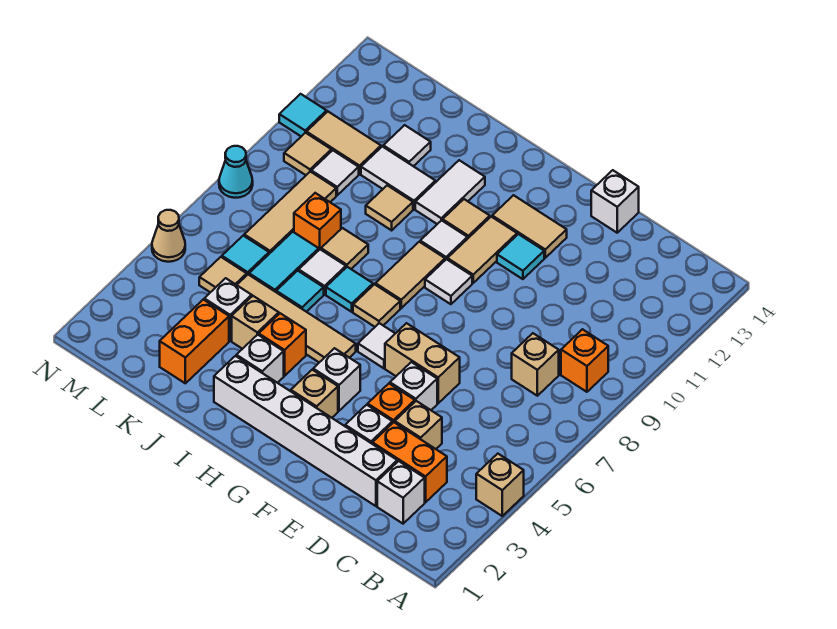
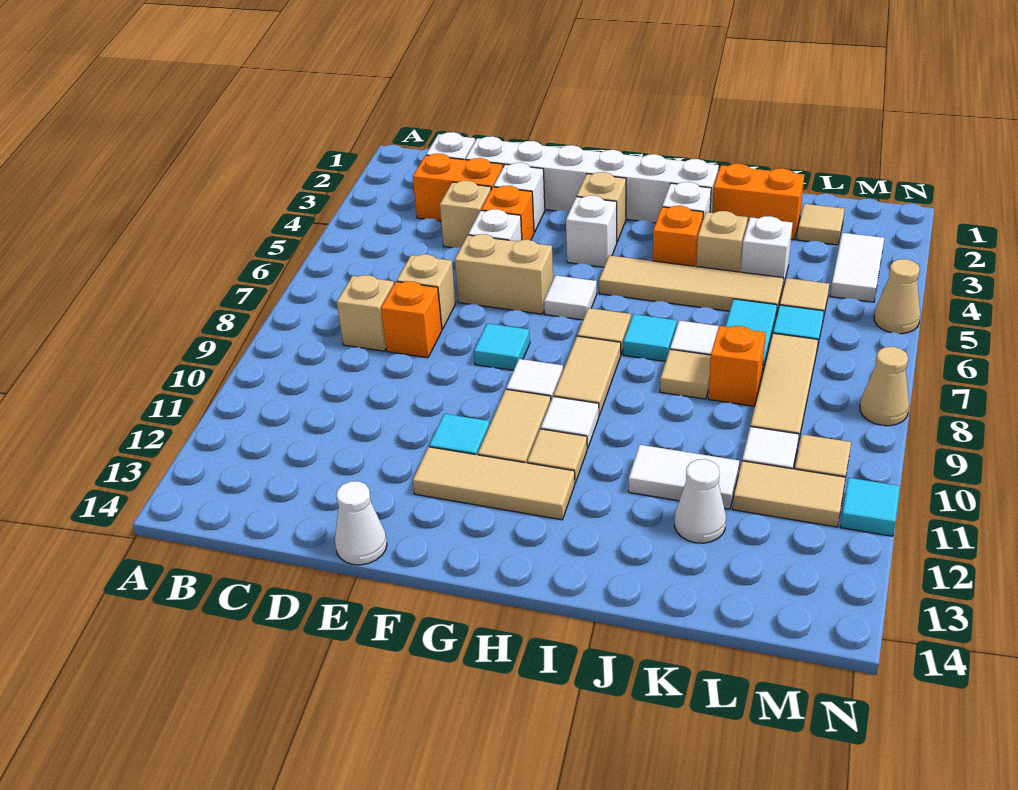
tan brick A4 level 1 -> tan brick D7 level 1
orange brick B9 level 1 -> orange brick D8 level 1
white brick E14 level 1 -> white cone E14 level 1
tan tile F12:G12 level 1 -> tan tile F12:H12 level 1
white tile I11:I12 level 1 -> white tile M3:M4 level 1
cyan tile J6 level 1 -> cyan tile F8 level 1
tan tile J10 level 1 -> tan tile L2 level 1
orange brick K2:K3 level 1 -> orange brick J2:K2 level 1
white tile K12 level 1 -> white cone K12 level 1
cyan cone N8 level 1 -> tan cone N8 level 1

